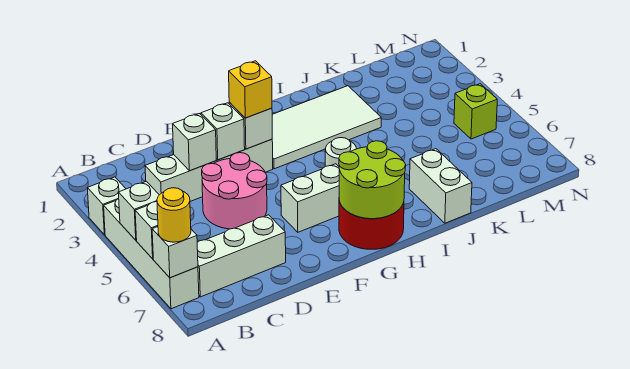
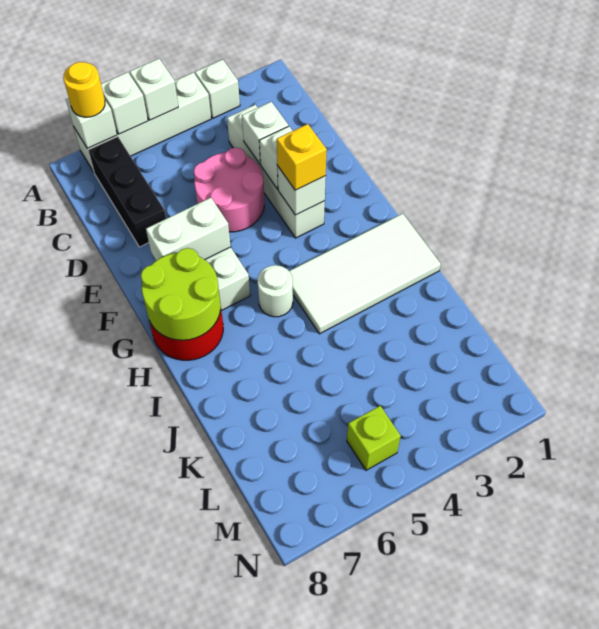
white brick B7:D7 level 1 -> black brick B7:D7 level 1
white tile G2:J3 level 1 -> white tile H1:I4 level 1
white brick J7:J8 level 1 -> white brick F6:F7 level 2

